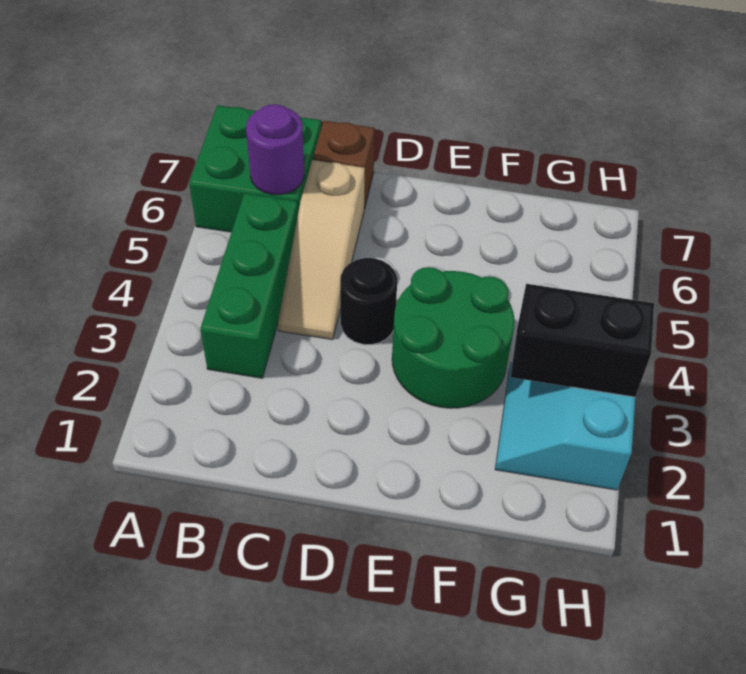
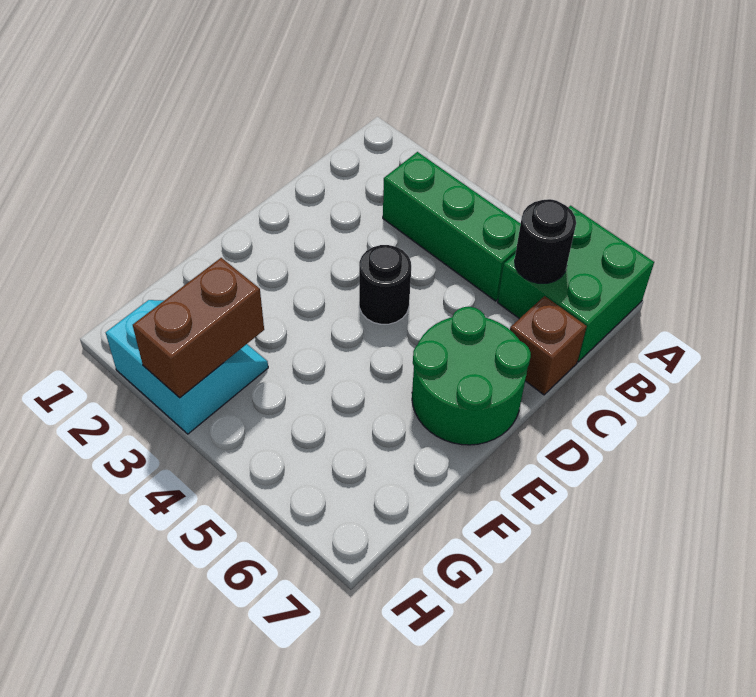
purple round brick B6 level 2 -> black round brick B6 level 2
tan slope C4:C6 level 1 top 6 -> none
green round brick E3:F4 level 1 -> green round brick D6:E7 level 1
black brick G3:H3 level 2 -> brown brick G3:H3 level 2

